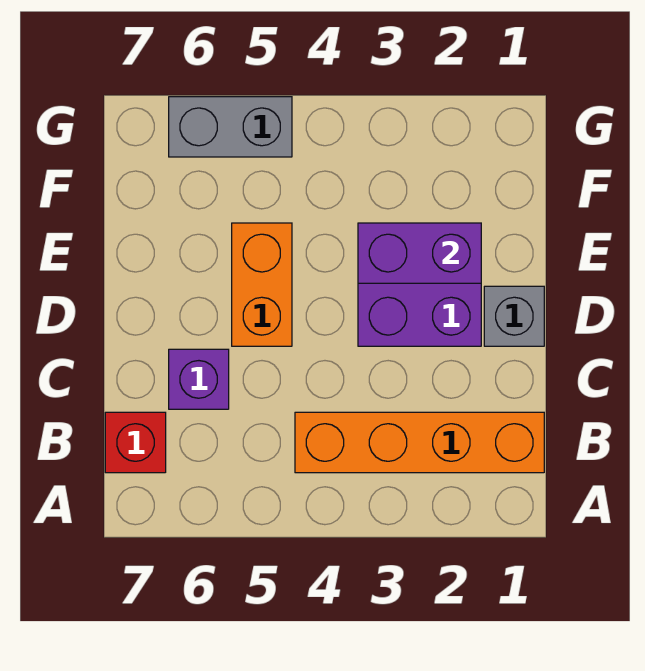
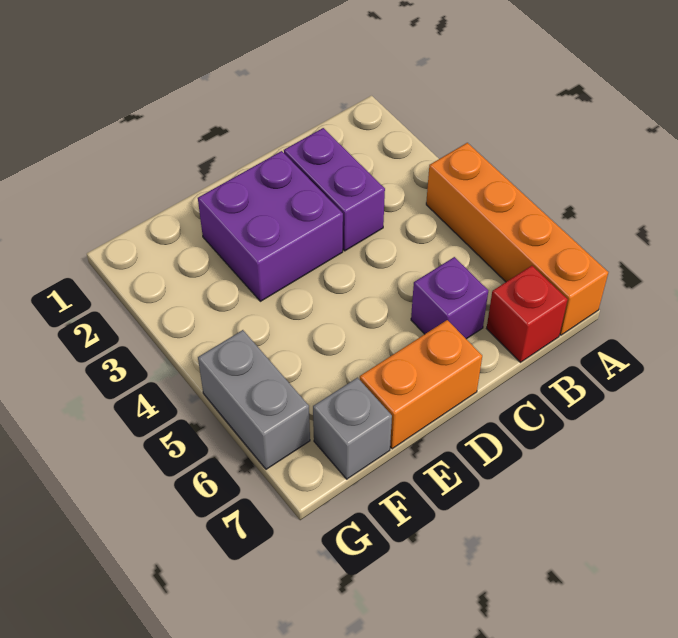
orange brick B1:B4 level 1 -> orange brick A4:A7 level 1
grey brick D1 level 1 -> grey brick F7 level 1
orange brick D5:E5 level 1 -> orange brick D7:E7 level 1
purple brick E2:E3 level 2 -> purple brick C2:C3 level 1

